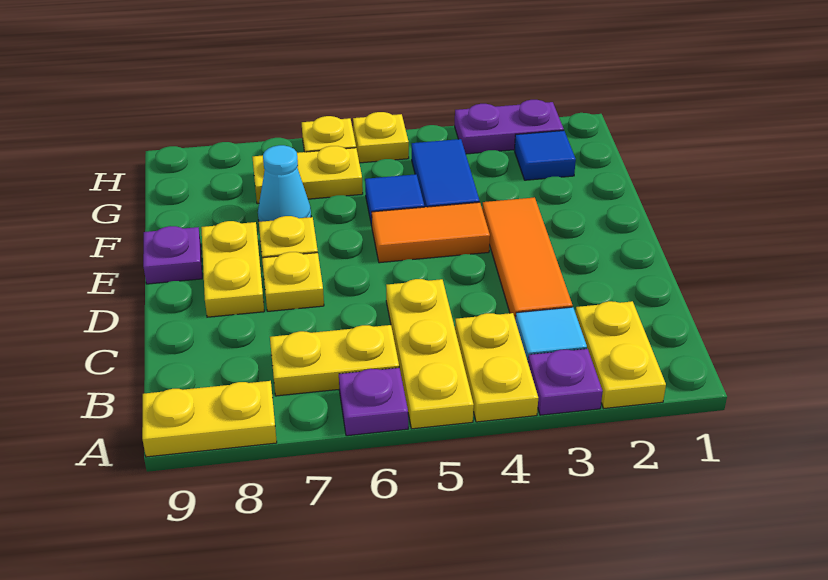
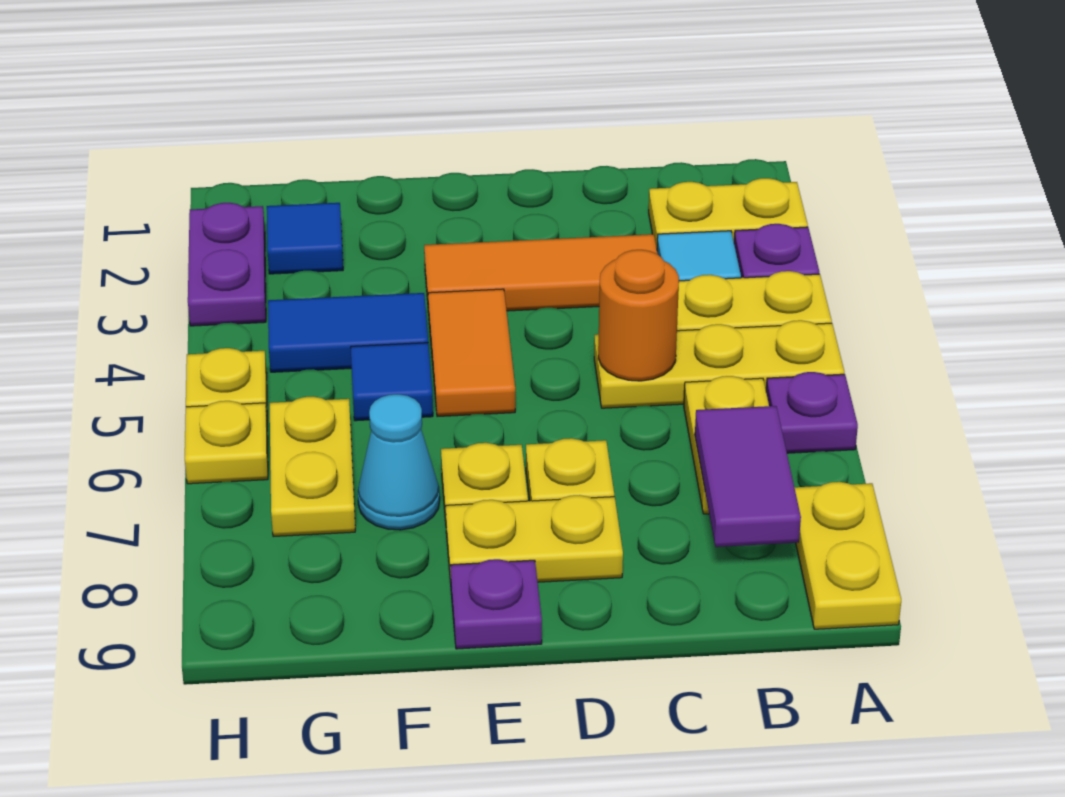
none -> purple tile B7:B8 level 2
none -> orange round brick C5 level 2

